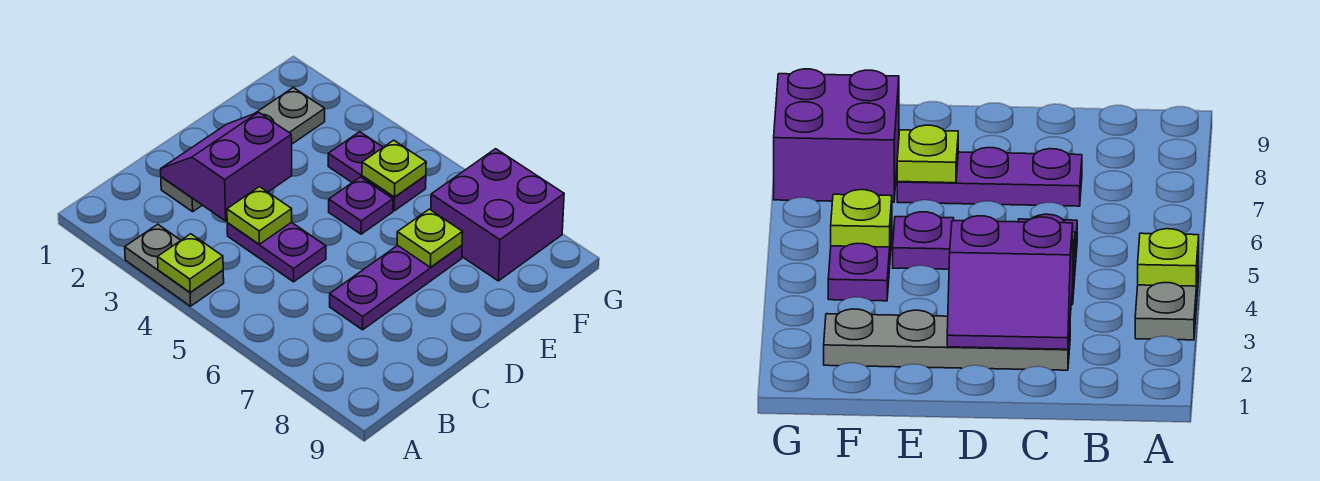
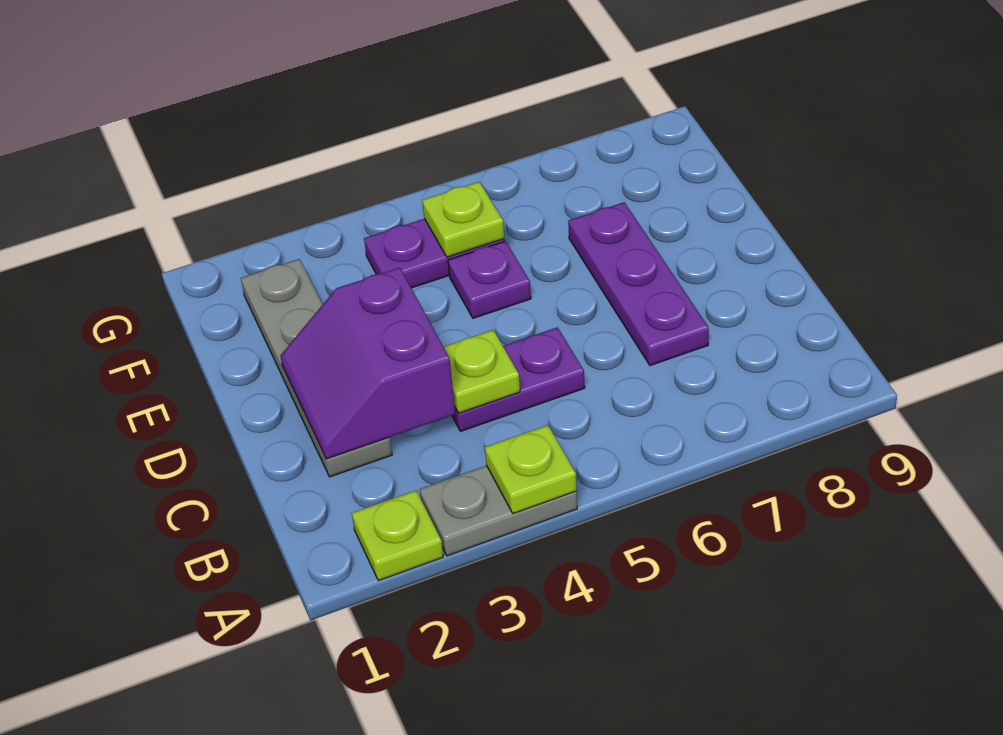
lime plate E7 level 2 -> lime plate A2 level 1
purple brick F7:G8 level 1 -> none

